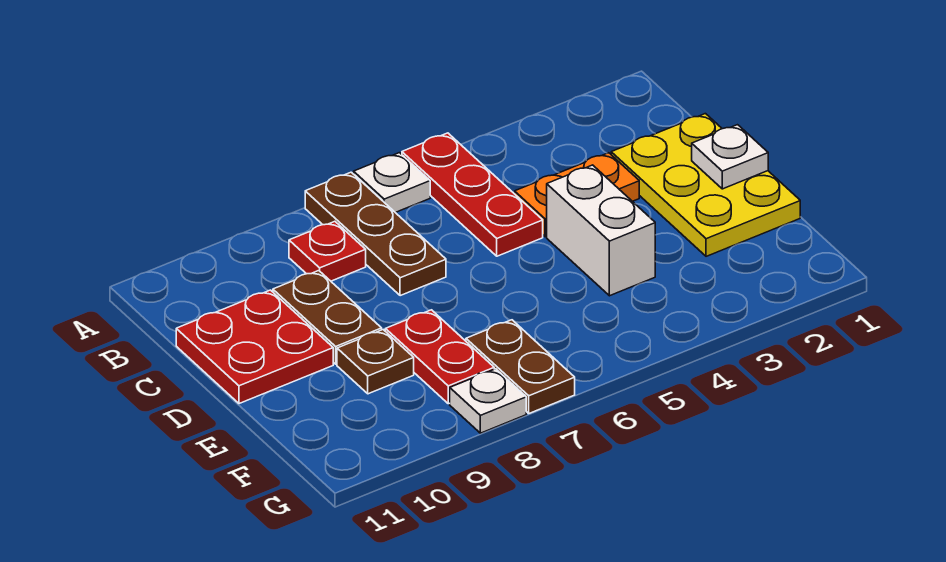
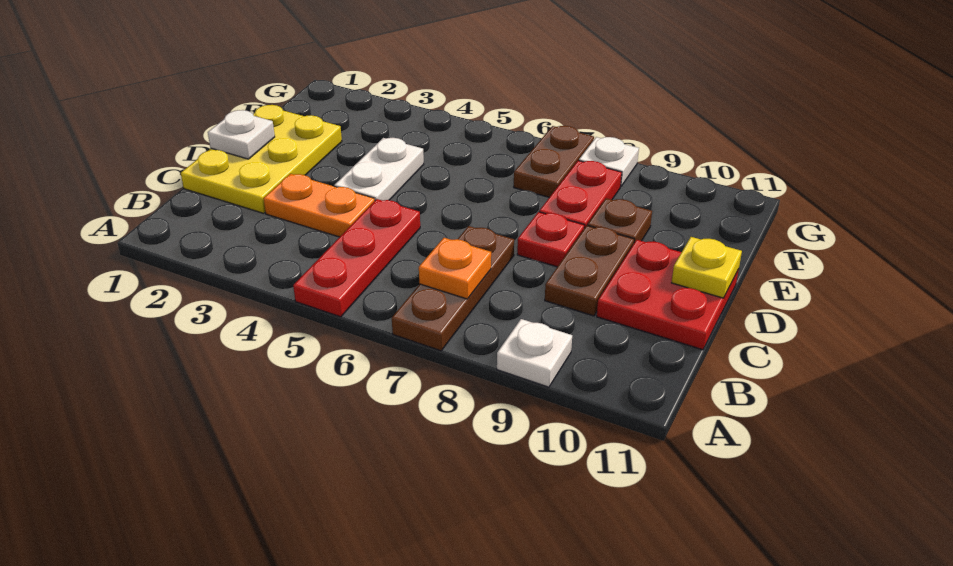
white plate A6 level 1 -> white plate A9 level 1
none -> orange plate B7 level 2
red plate B8 level 1 -> red plate D8 level 1
white brick D4:E4 level 1 -> white plate D4:E4 level 1
none -> yellow plate D11 level 2

